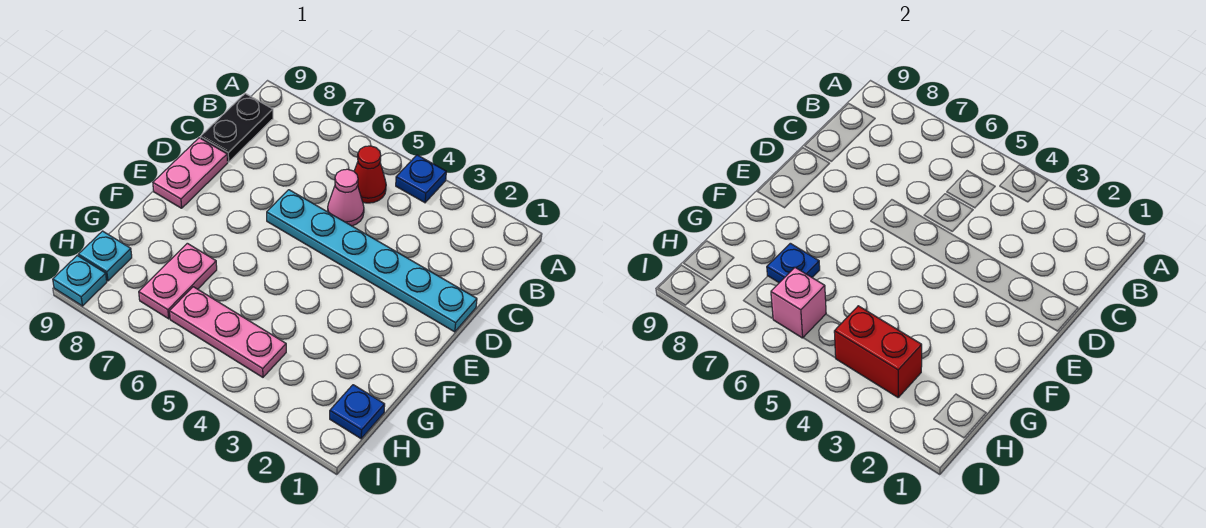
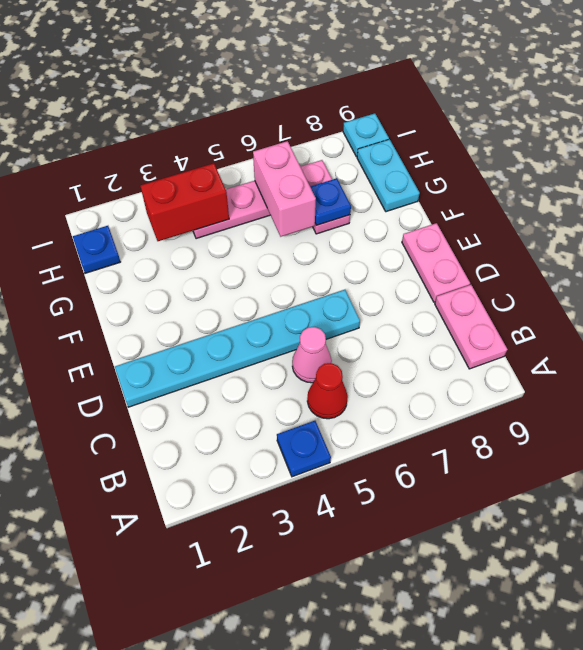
black plate B9:C9 level 1 -> pink plate B9:C9 level 1
pink brick H6 level 2 -> pink brick G6:H6 level 2
cyan plate H9 level 1 -> cyan plate G9:H9 level 1

